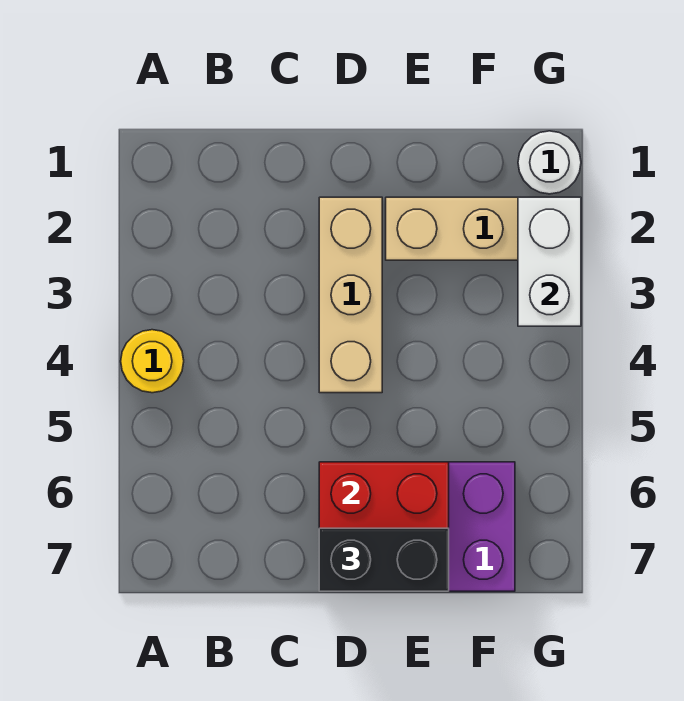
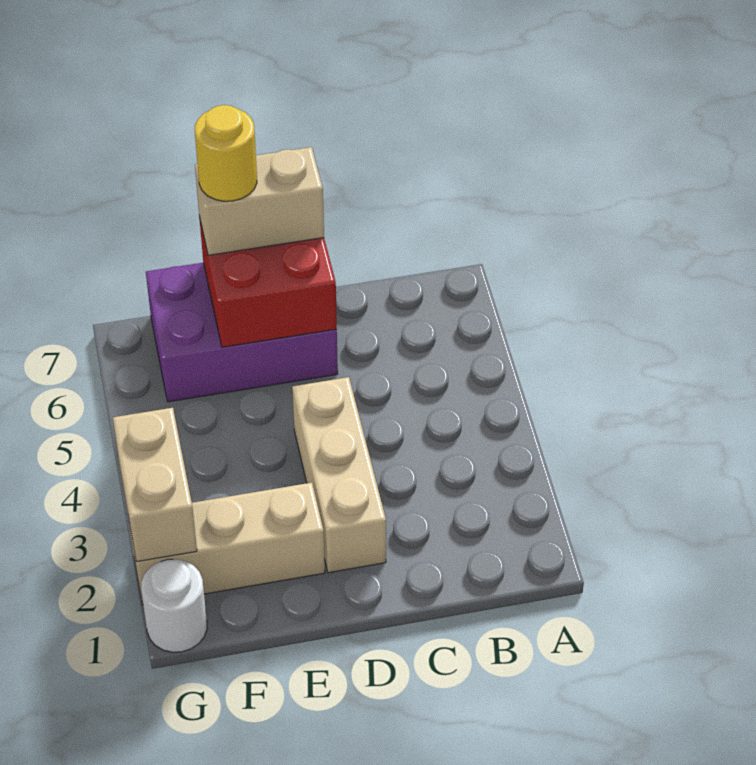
yellow round brick A4 level 1 -> yellow round brick E7 level 4
black brick D7:E7 level 3 -> tan brick D7:E7 level 3
white brick G2:G3 level 2 -> tan brick G2:G3 level 2

